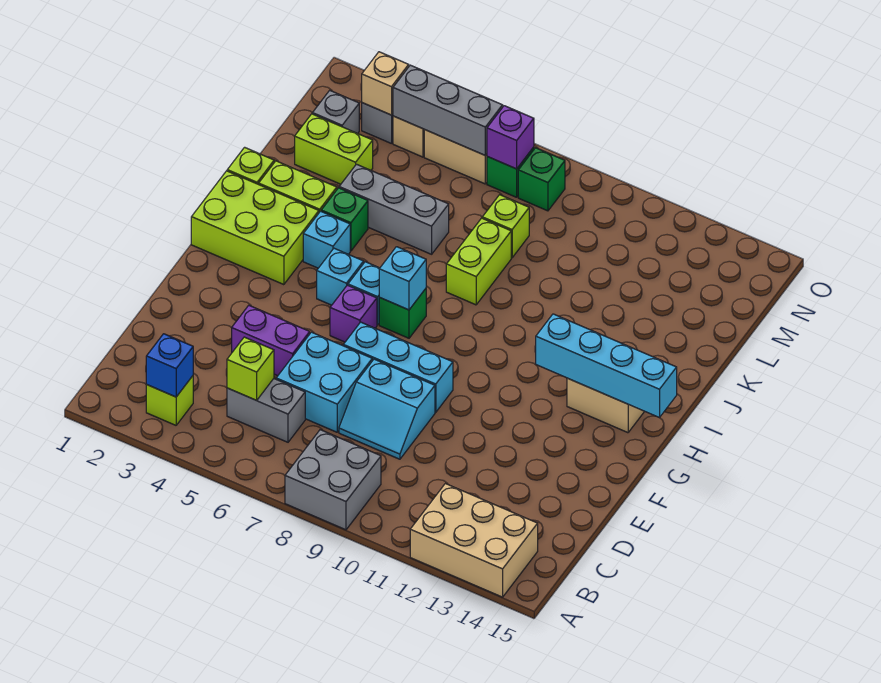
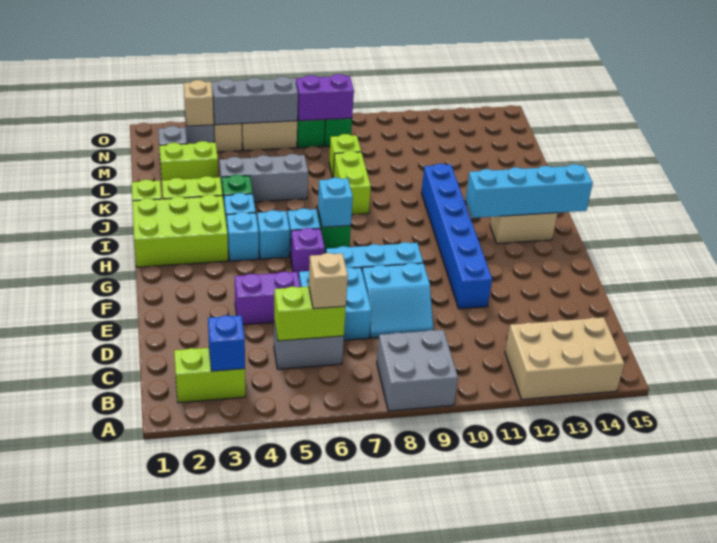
lime brick B3 level 1 -> lime brick B2:B3 level 1
lime brick C5 level 2 -> lime brick C5:C6 level 2
none -> tan brick C6 level 3
none -> blue brick E11:J11 level 1
none -> cyan brick H4 level 1
purple brick N7 level 2 -> purple brick N7:N8 level 2

